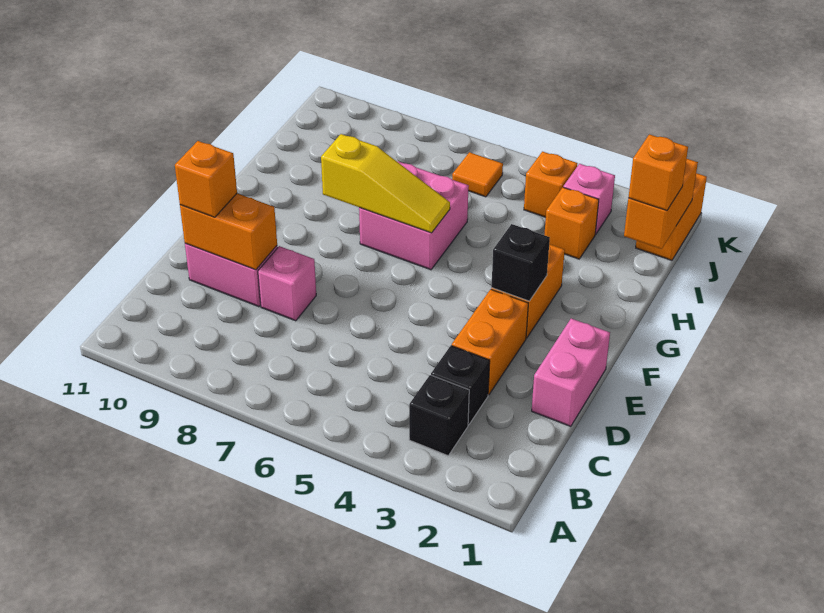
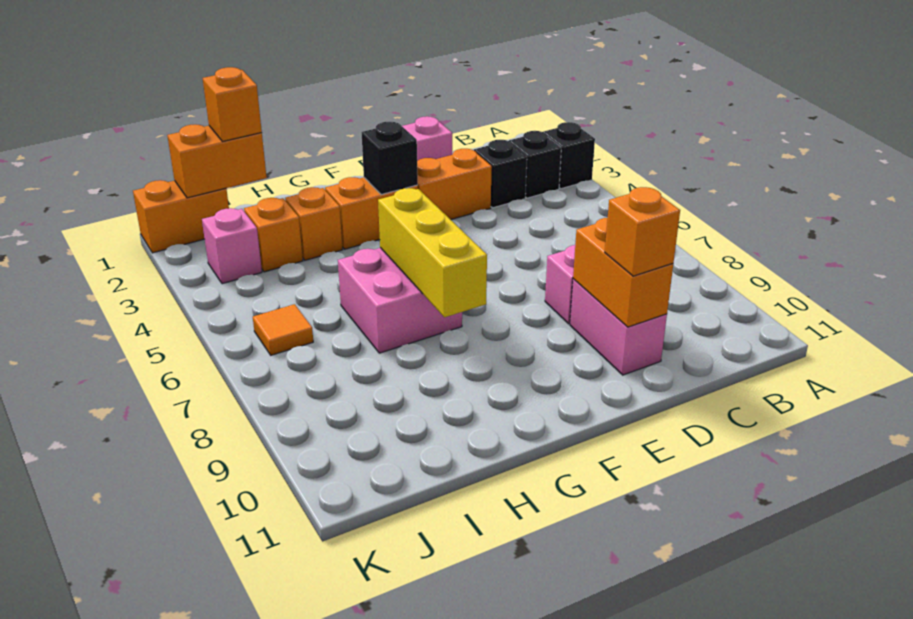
none -> black brick A3 level 1
yellow slope G6:G8 level 2 top 8 -> yellow brick G6:G8 level 2
orange brick J4 level 1 -> orange brick H3 level 1

